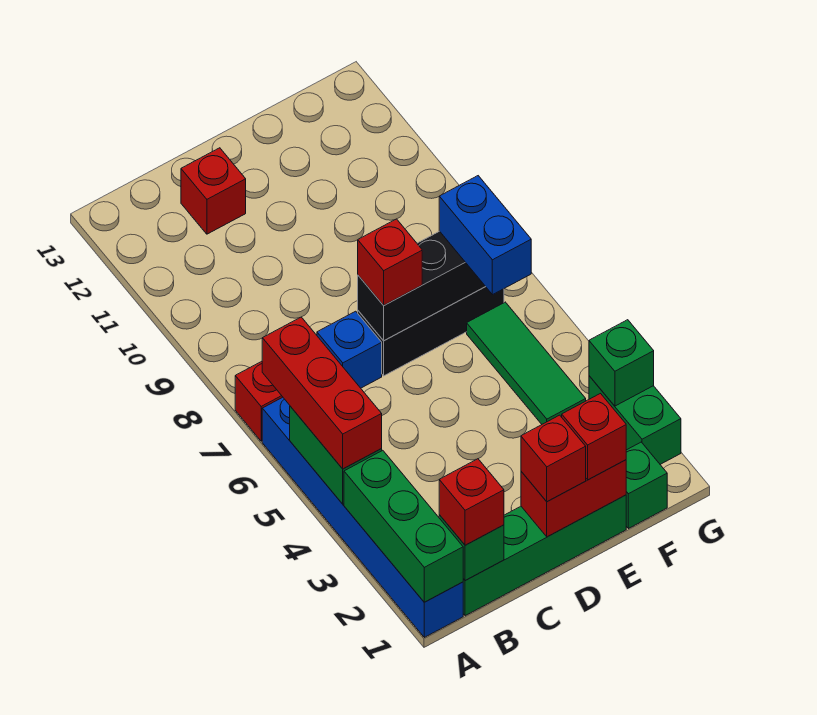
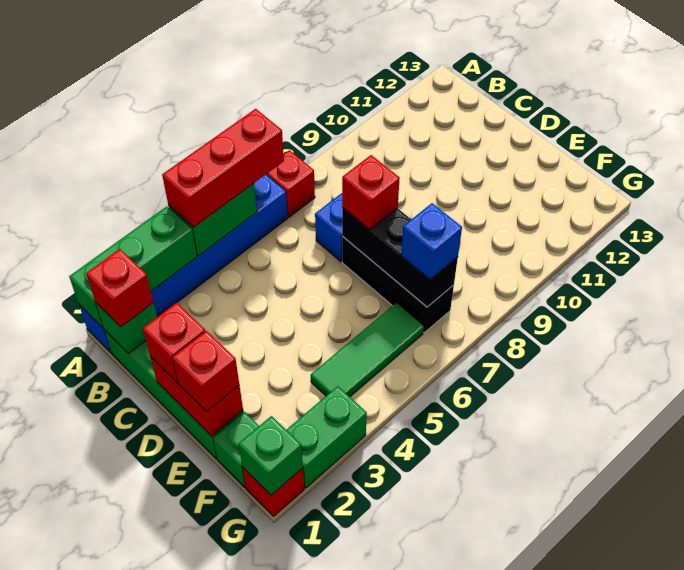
red brick C12 level 1 -> red brick G1 level 1
blue brick F6:F7 level 3 -> blue brick F7 level 3
green brick G3 level 2 -> green brick G1 level 2

